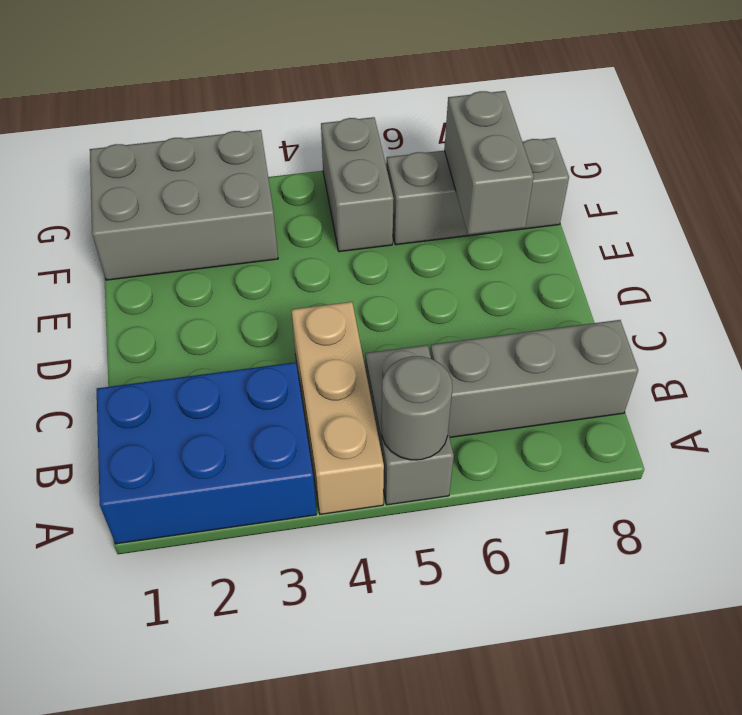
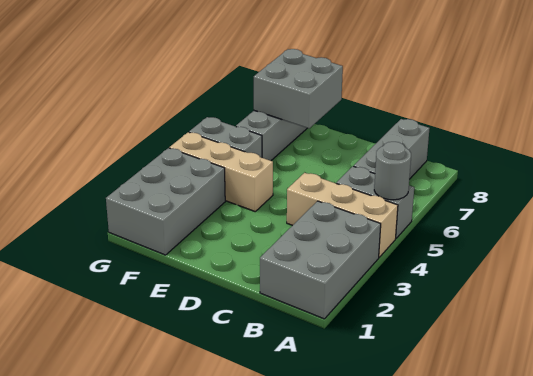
blue brick A1:B3 level 1 -> grey brick A1:B3 level 1
none -> tan brick E4:G4 level 1
grey brick E7:F7 level 2 -> grey brick E7:F8 level 2

